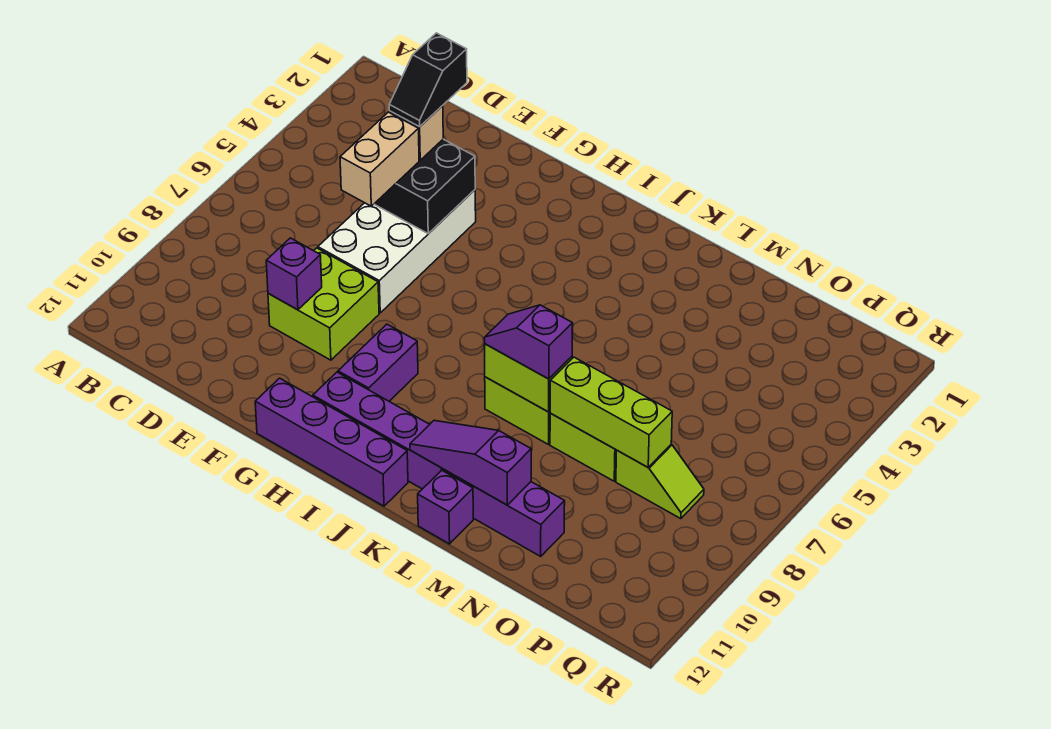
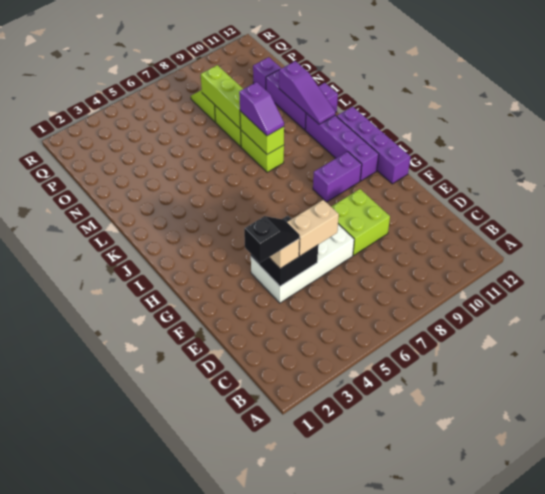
purple brick E9 level 2 -> purple brick O11 level 1

